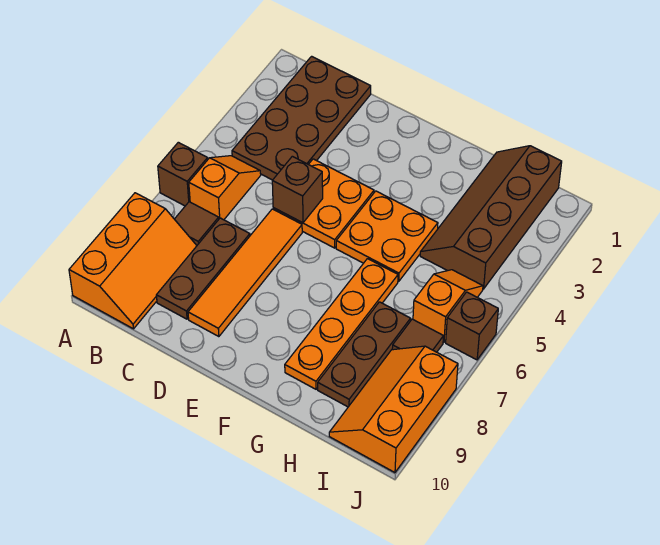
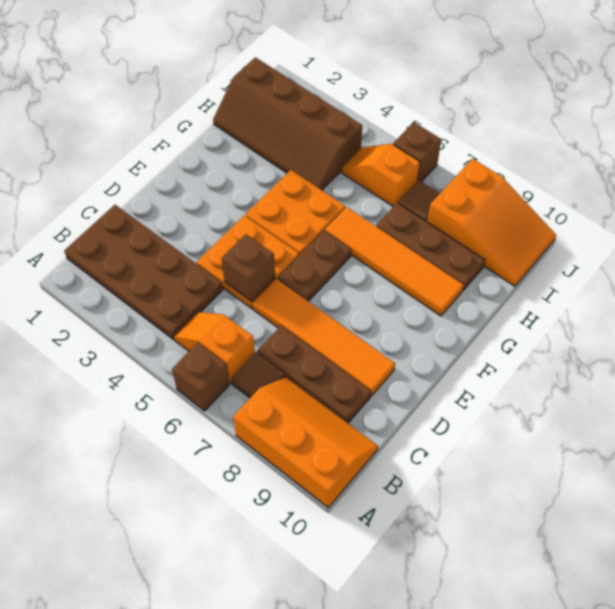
none -> brown plate E6:F6 level 1
orange plate G6:G9 level 1 -> orange tile G6:G9 level 1
orange slope I8:J10 level 1 top J -> orange slope I8:J10 level 1 top 8

